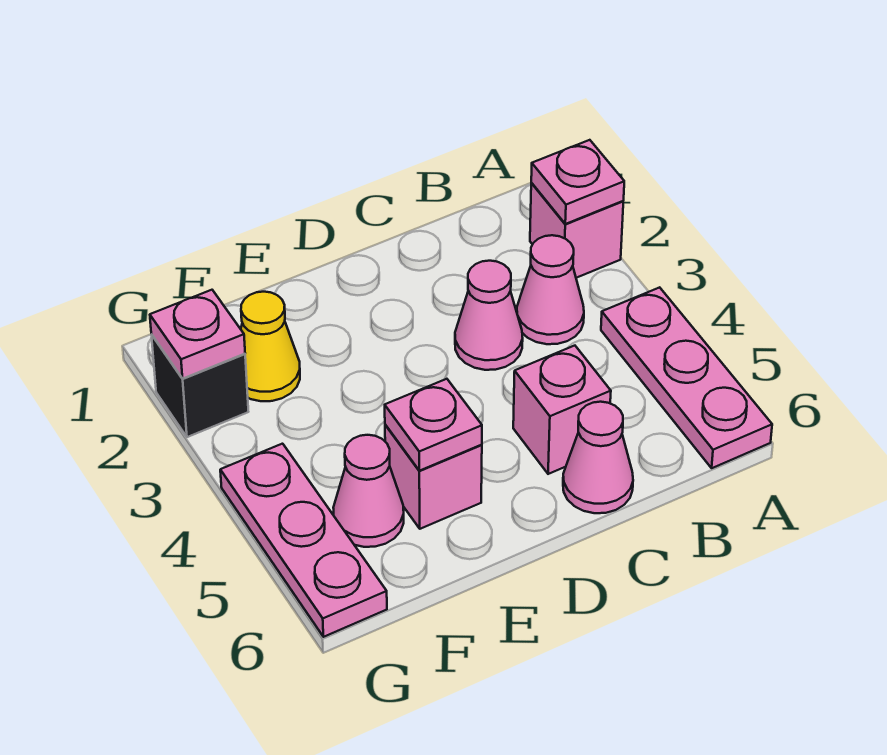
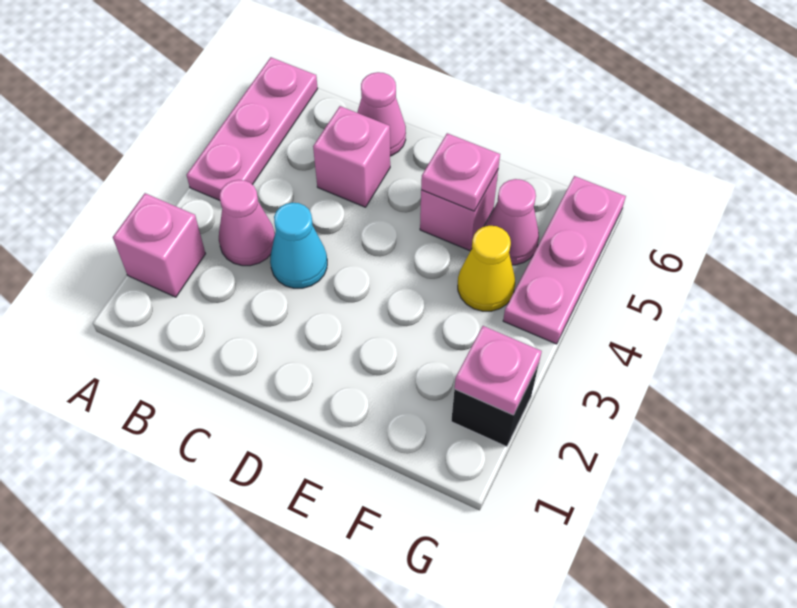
pink plate A2 level 2 -> none
pink cone C3 level 1 -> cyan cone C3 level 1
yellow cone F2 level 1 -> yellow cone F4 level 1

